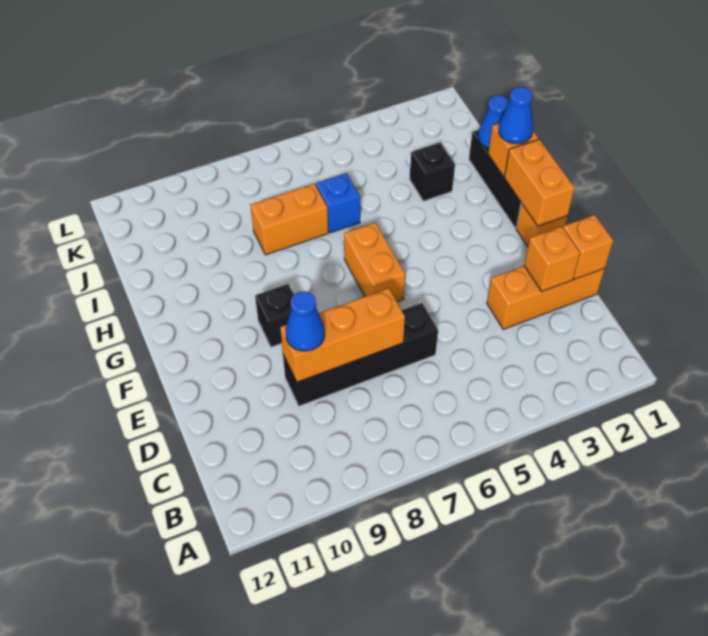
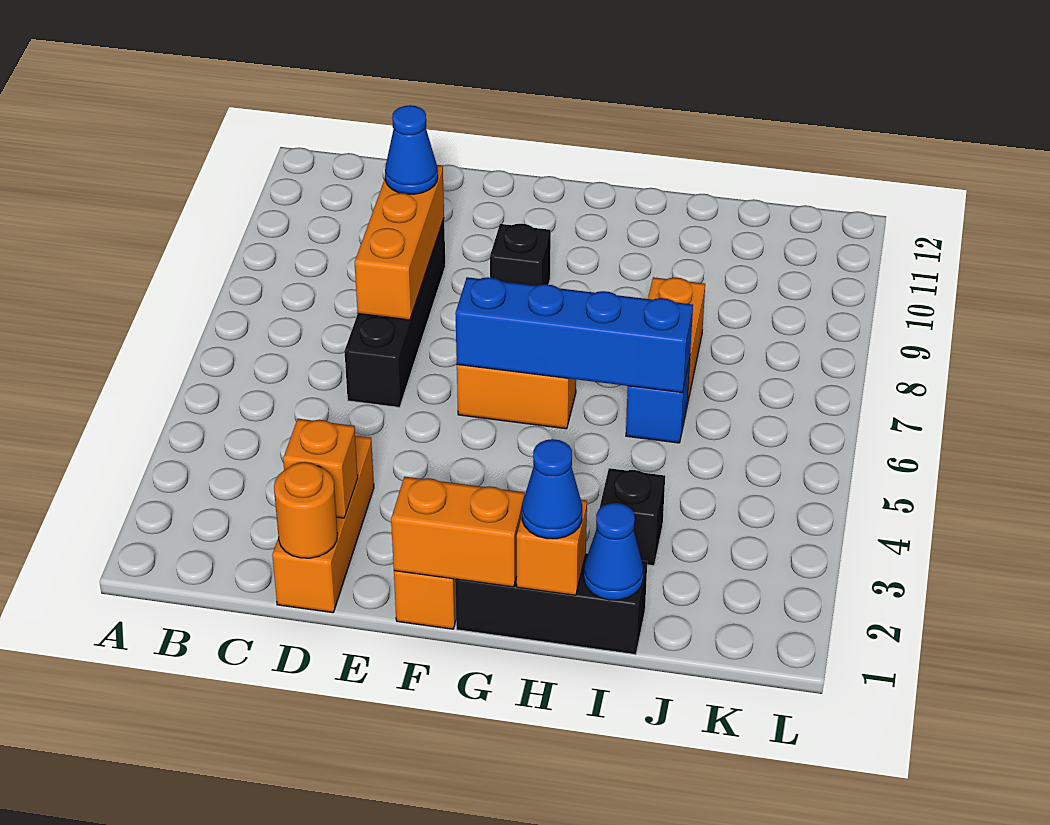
orange brick D1 level 2 -> orange round brick D1 level 2
none -> blue brick F6:I6 level 2

